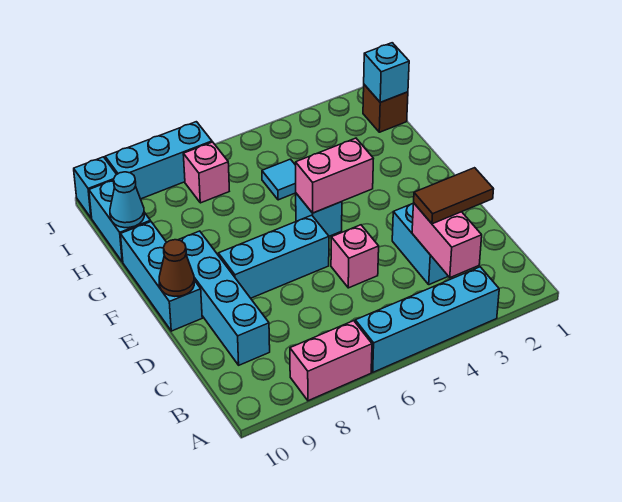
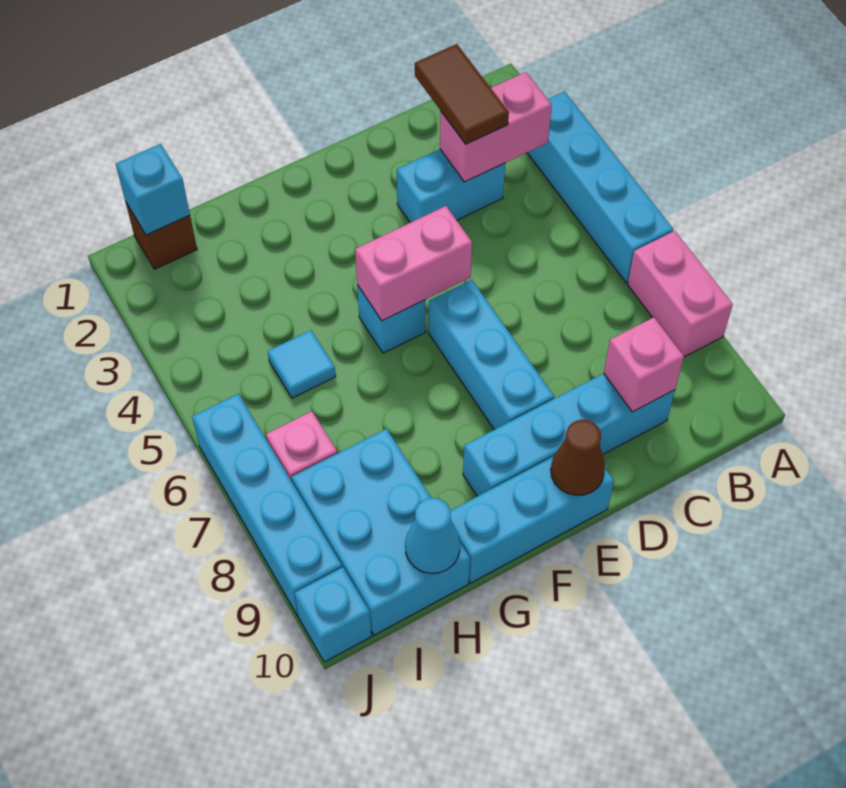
pink brick D5 level 1 -> pink brick C9 level 2
pink brick F4:F5 level 2 -> pink brick E5:F5 level 2
cyan brick H10:I10 level 1 -> cyan brick H8:I10 level 1
cyan brick J7:J9 level 1 -> cyan brick J6:J9 level 1

